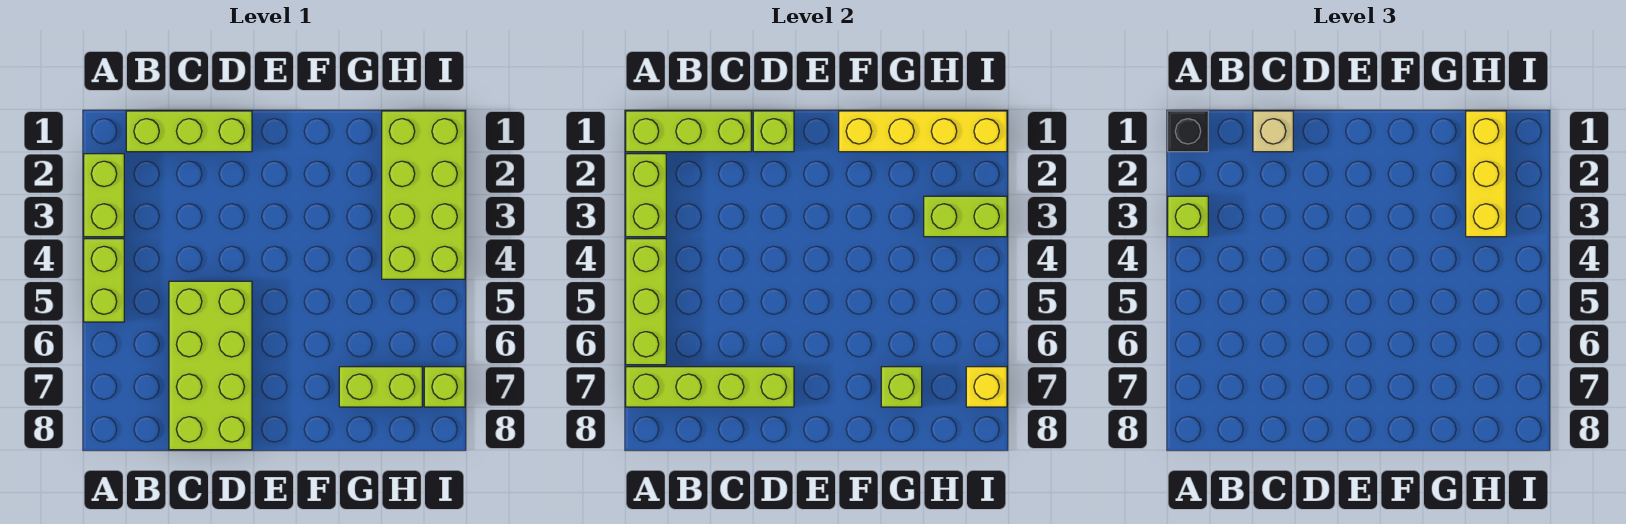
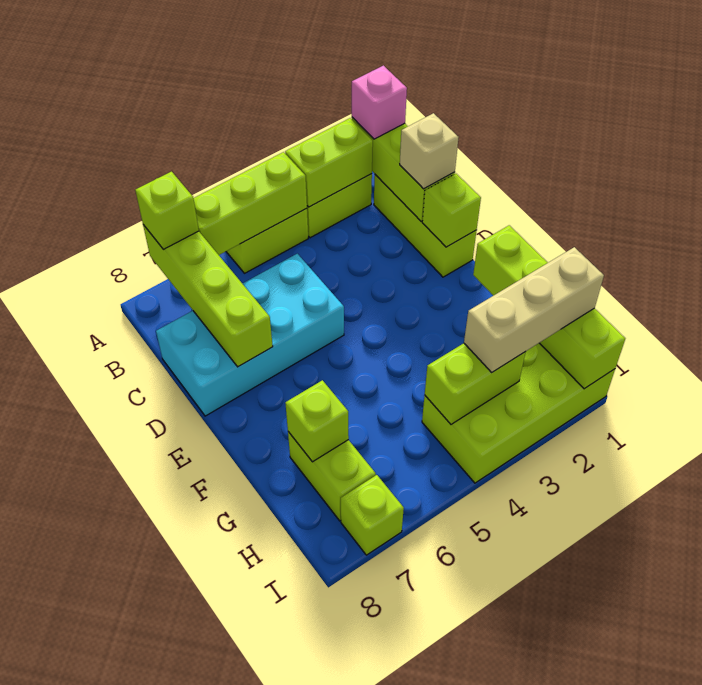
black brick A1 level 3 -> pink brick A1 level 3
lime brick A3 level 3 -> lime brick A7 level 3
lime brick C5:D8 level 1 -> cyan brick C5:D8 level 1
yellow brick F1:I1 level 2 -> lime brick F1:I1 level 2
yellow brick H1:H3 level 3 -> tan brick H1:H3 level 3
lime brick H3:I3 level 2 -> lime brick H3:H4 level 2
yellow brick I7 level 2 -> none

